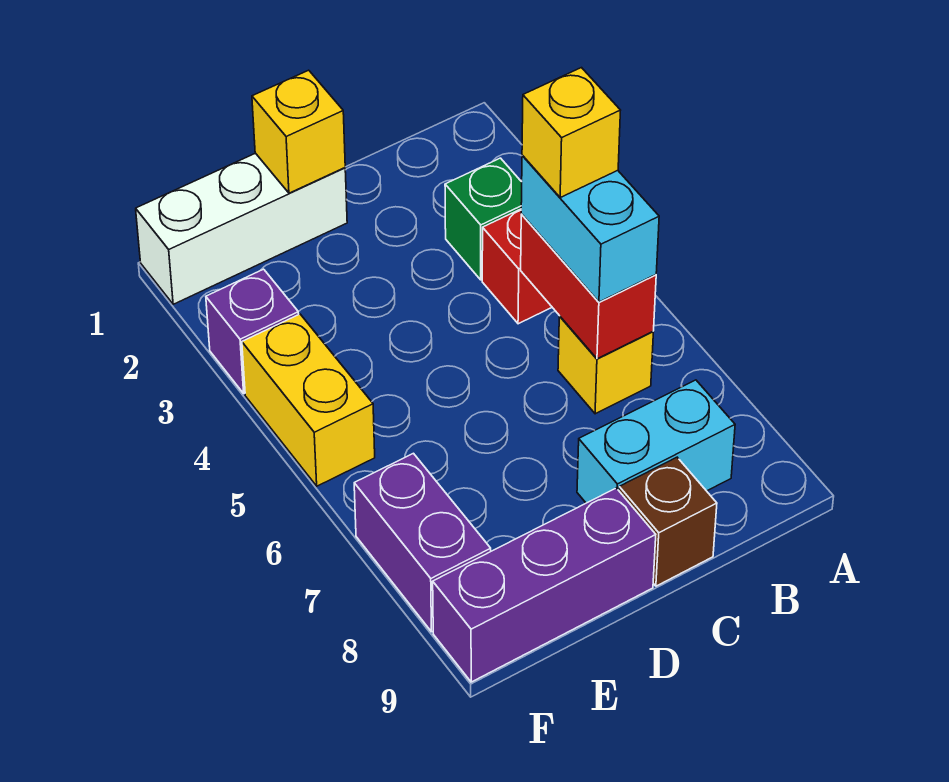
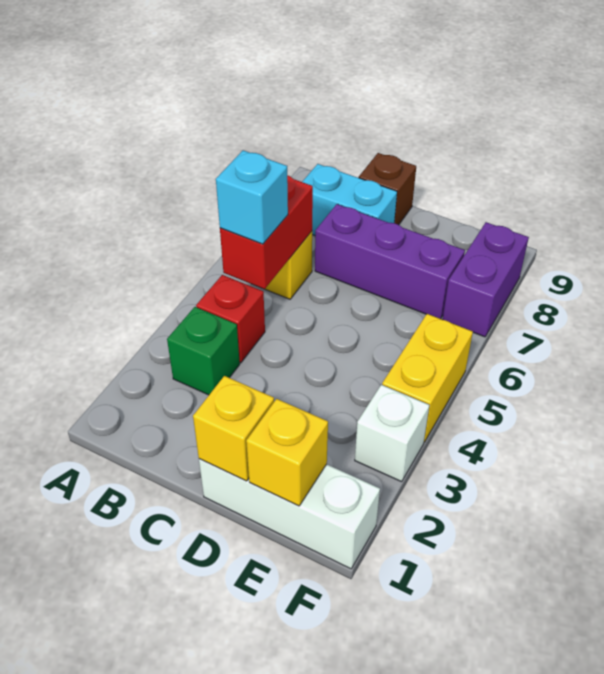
cyan brick B5:B6 level 3 -> cyan brick B5 level 3
yellow brick B5 level 4 -> yellow brick E1 level 2
purple brick D9:F9 level 1 -> purple brick C7:E7 level 1
purple brick F3 level 1 -> white brick F3 level 1

